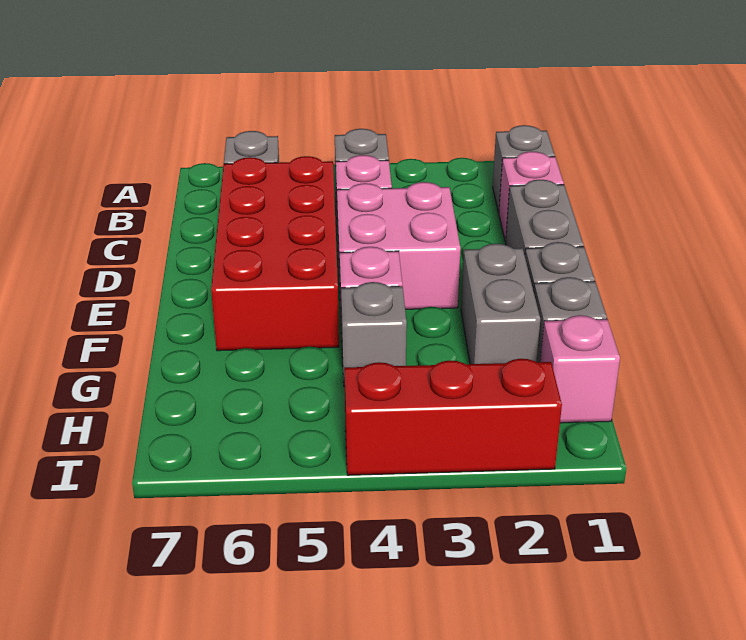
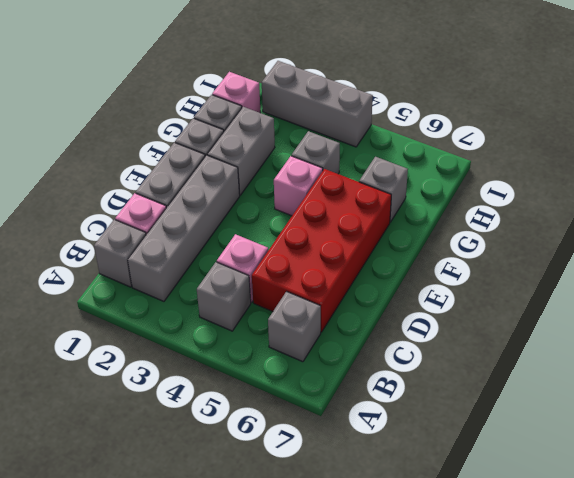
none -> grey brick B2:E2 level 1
pink brick D3:E4 level 1 -> none
none -> grey brick G6 level 1
red brick I2:I4 level 1 -> grey brick I2:I4 level 1

